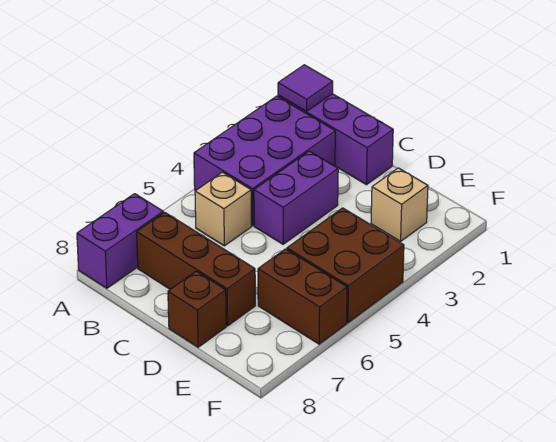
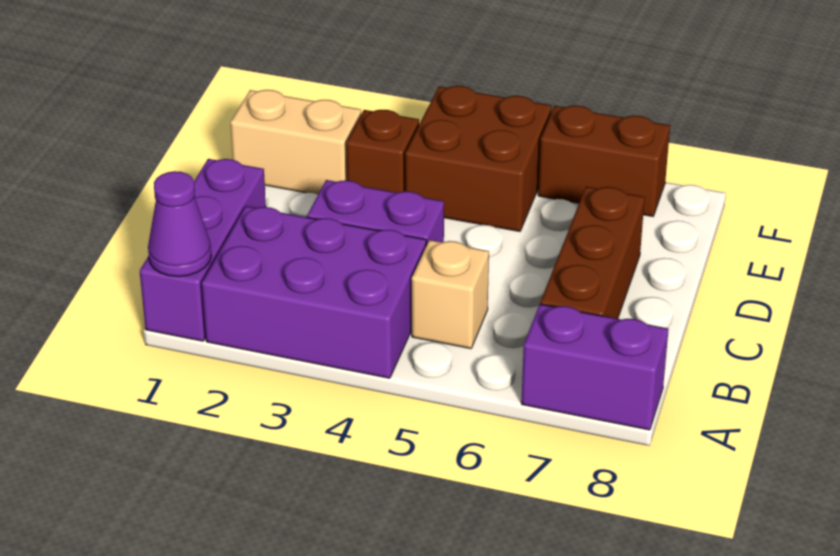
purple tile A1 level 2 -> purple cone A1 level 2
brown brick D8 level 1 -> brown brick E3 level 1
tan brick E2 level 1 -> tan brick E1:E2 level 1
brown brick E6:F6 level 1 -> brown brick F6:F7 level 1

